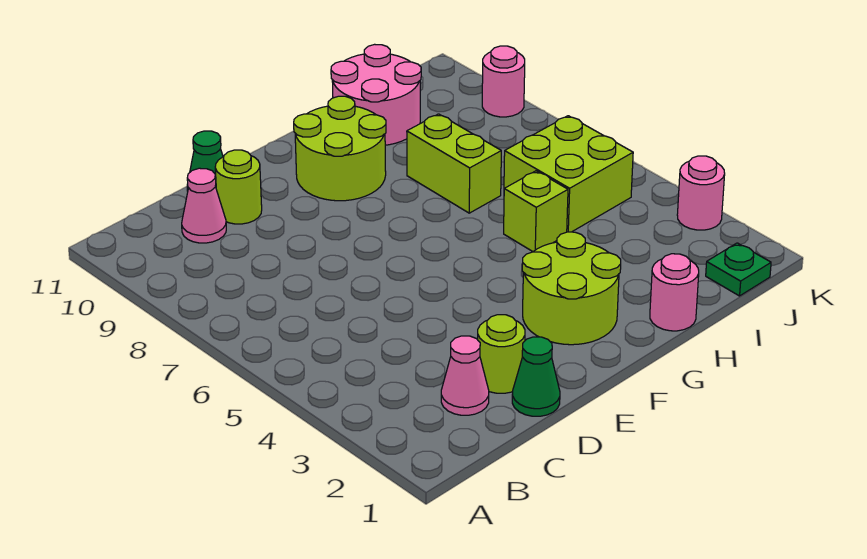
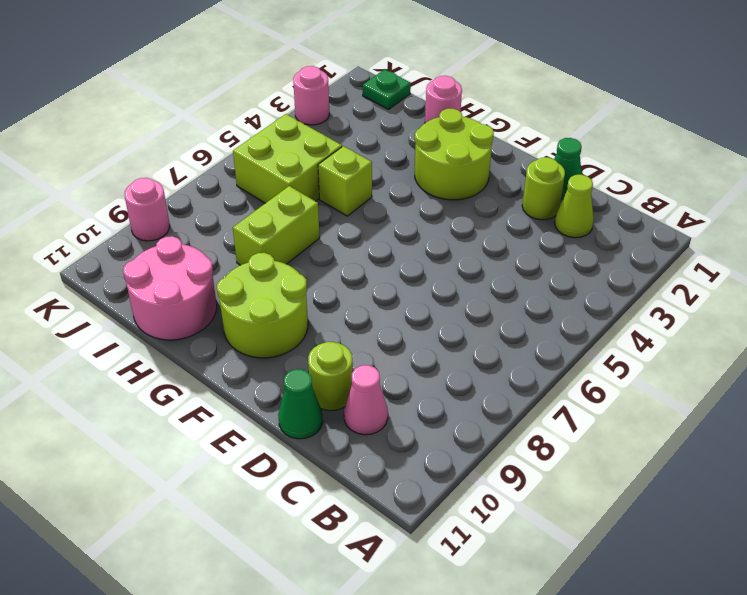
pink cone C2 level 1 -> lime cone C2 level 1

